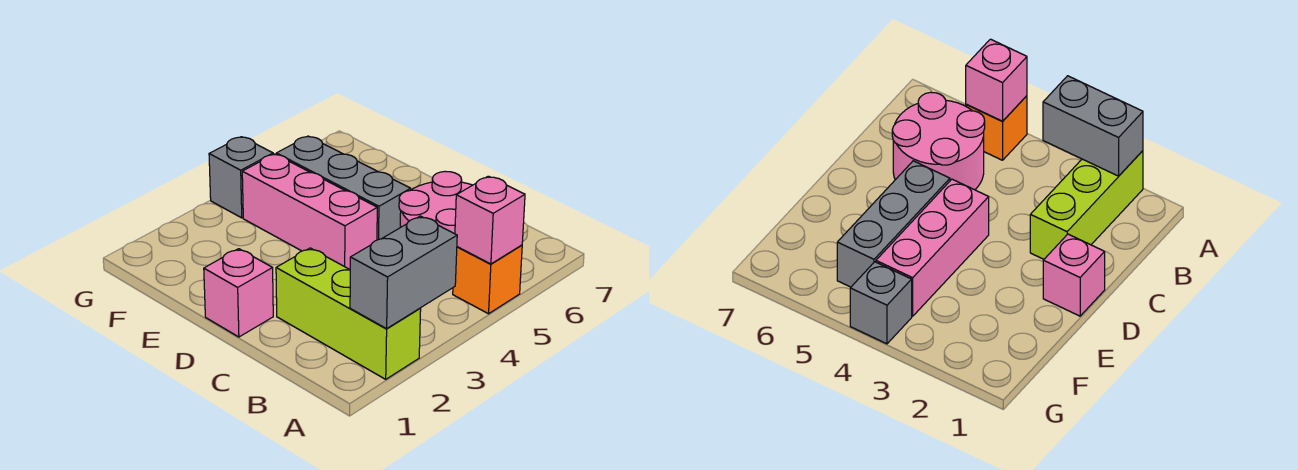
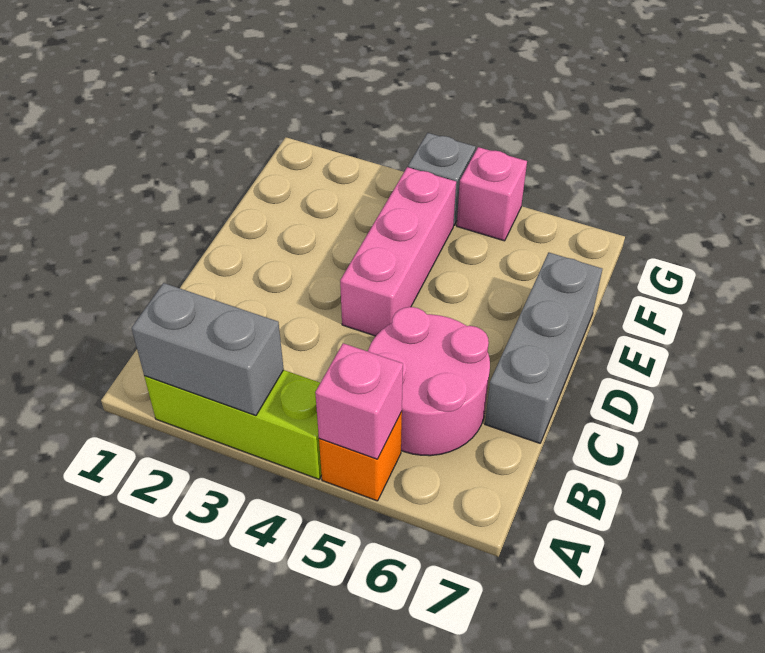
lime brick A2:C2 level 1 -> lime brick A2:A4 level 1
pink brick D1 level 1 -> pink brick G5 level 1
grey brick D5:F5 level 1 -> grey brick C7:E7 level 1

